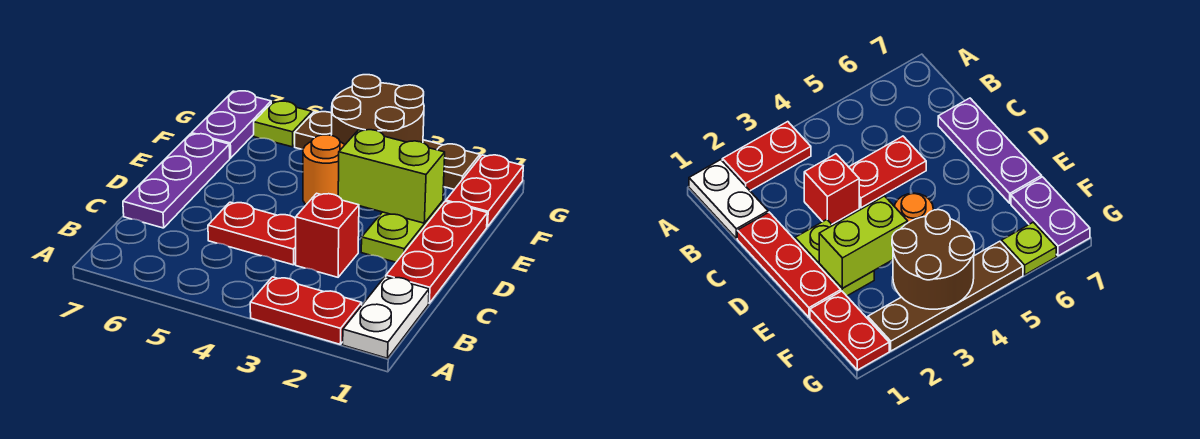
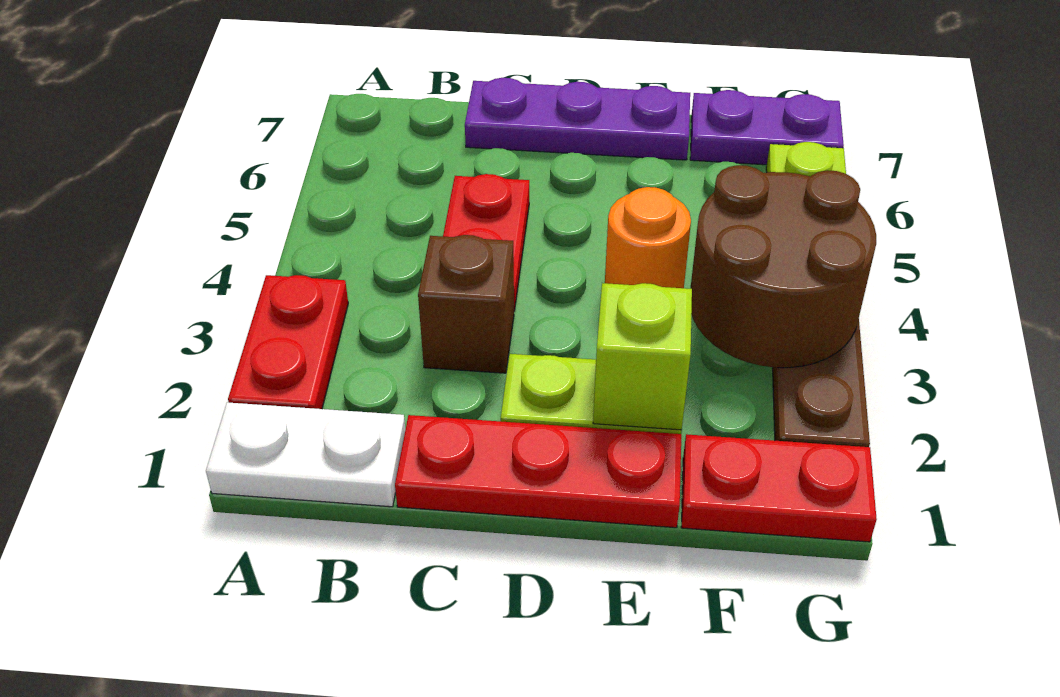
red brick C3 level 1 -> brown brick C3 level 1
lime brick E2:E3 level 2 -> lime brick E2 level 2

